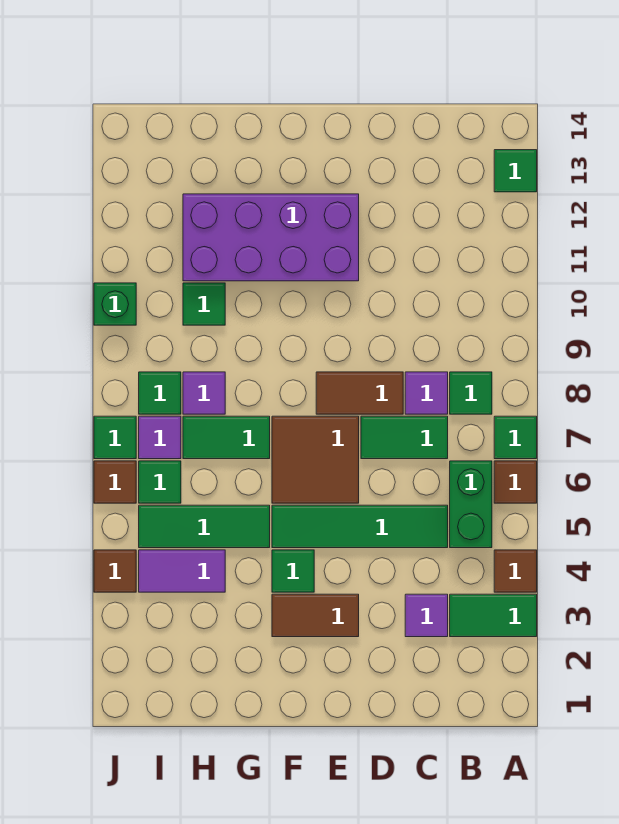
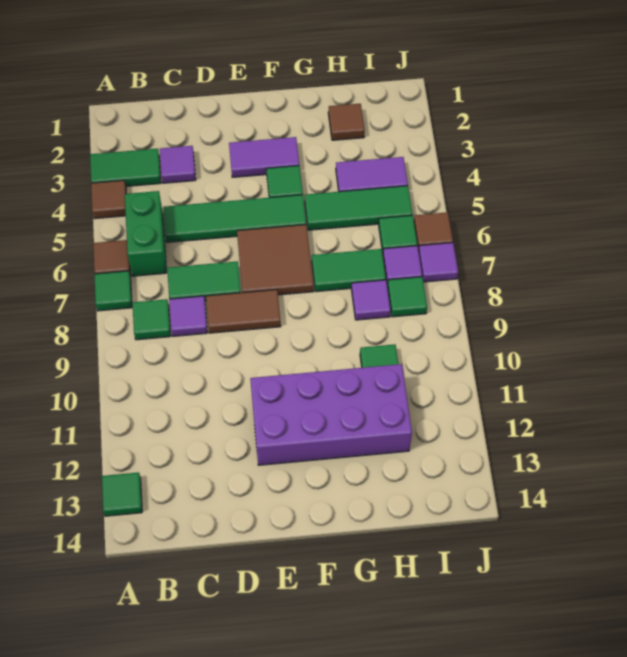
brown tile E3:F3 level 1 -> purple tile E3:F3 level 1
brown tile J4 level 1 -> brown tile H2 level 1
green tile J7 level 1 -> purple tile J7 level 1
green brick J10 level 1 -> none

